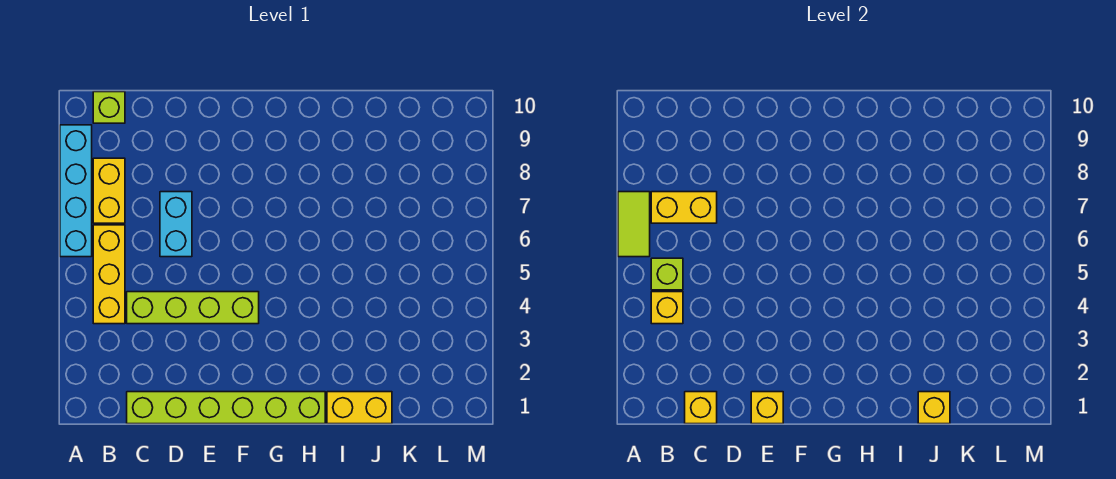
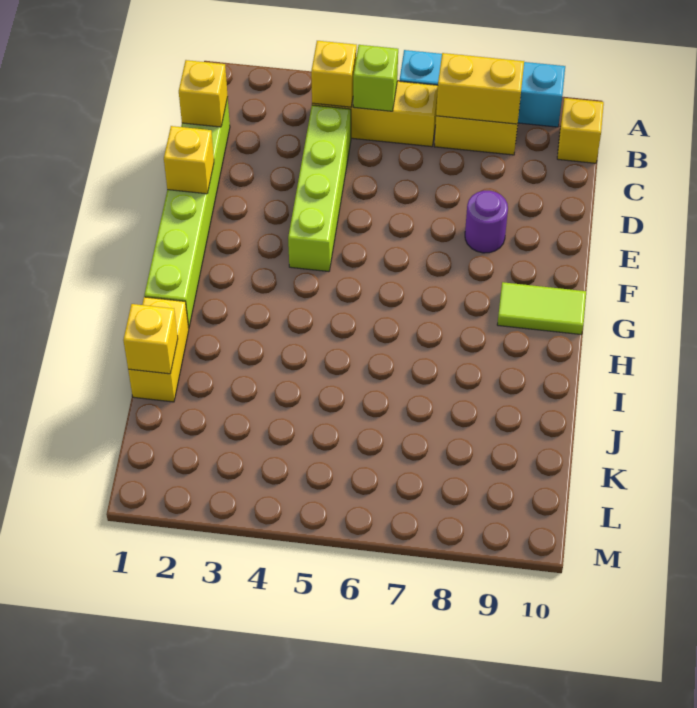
lime tile A6:A7 level 2 -> lime tile G9:G10 level 1
yellow brick B7:C7 level 2 -> yellow brick B7:B8 level 2
lime brick B10 level 1 -> yellow brick B10 level 1
cyan brick D6:D7 level 1 -> none
none -> purple round brick E8 level 1

